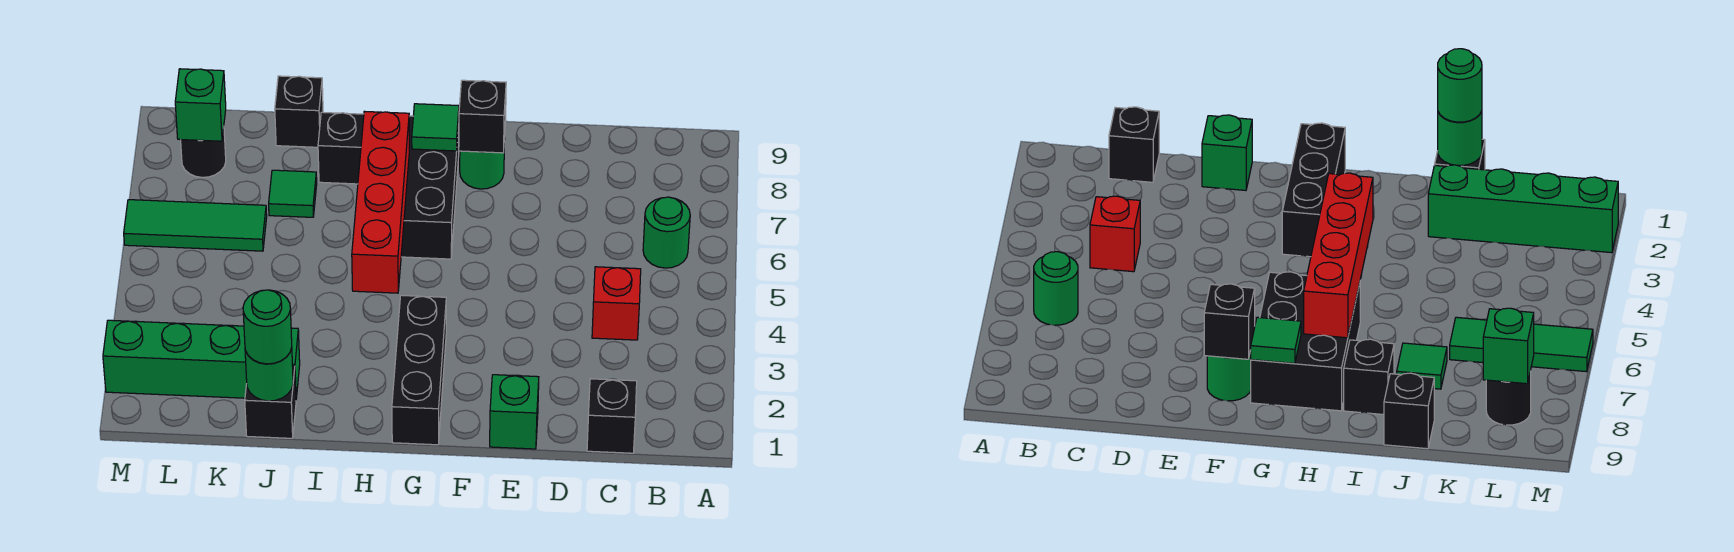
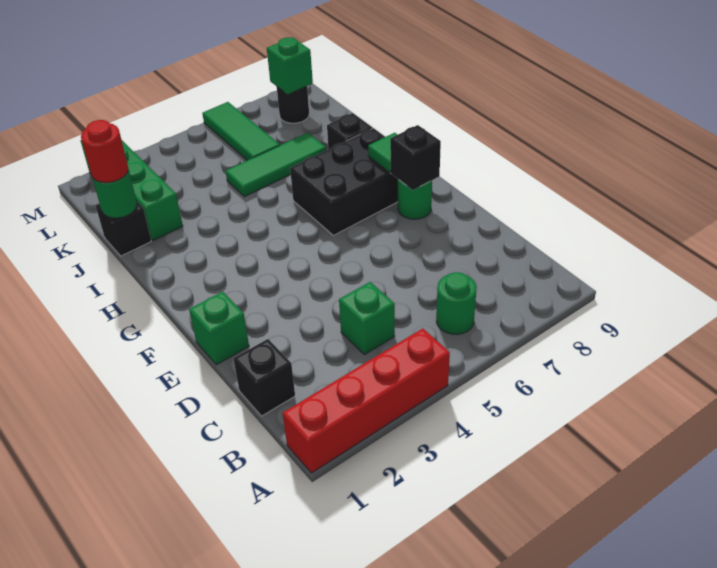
red brick C4 level 1 -> green brick C4 level 1
black brick G1:G3 level 1 -> none
red brick H4:H7 level 2 -> red brick A1:A4 level 1
green round brick J1 level 3 -> red round brick J1 level 3
green tile J7 level 1 -> green tile J5:J7 level 1
black brick J9 level 1 -> none

